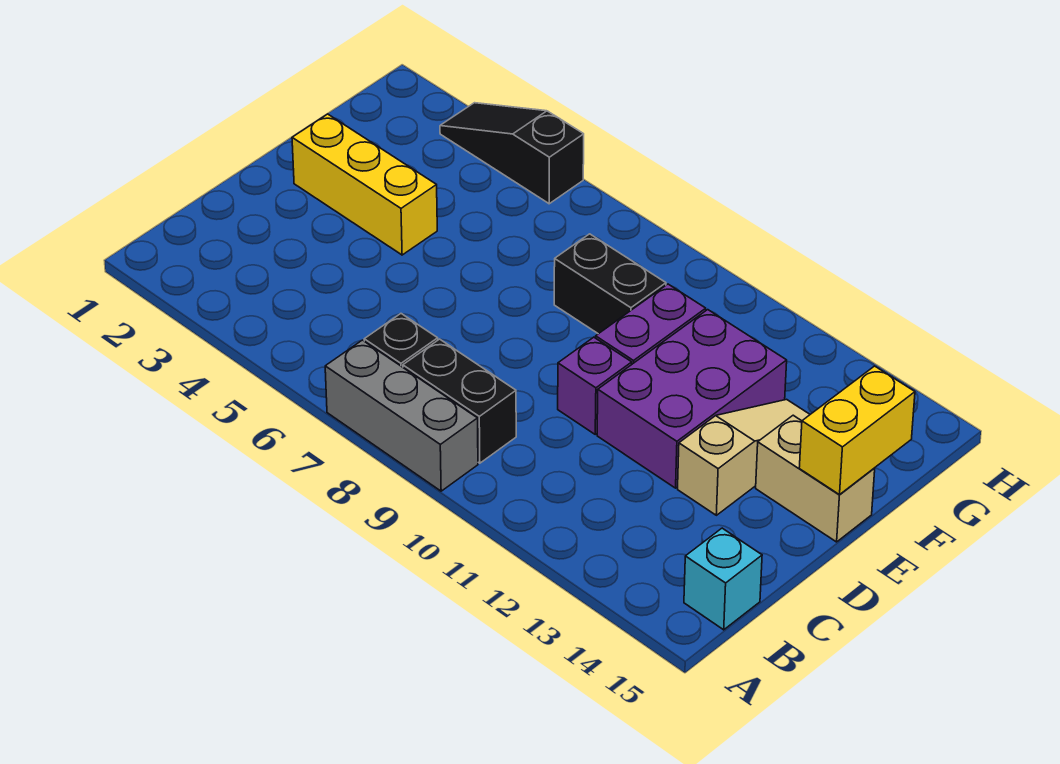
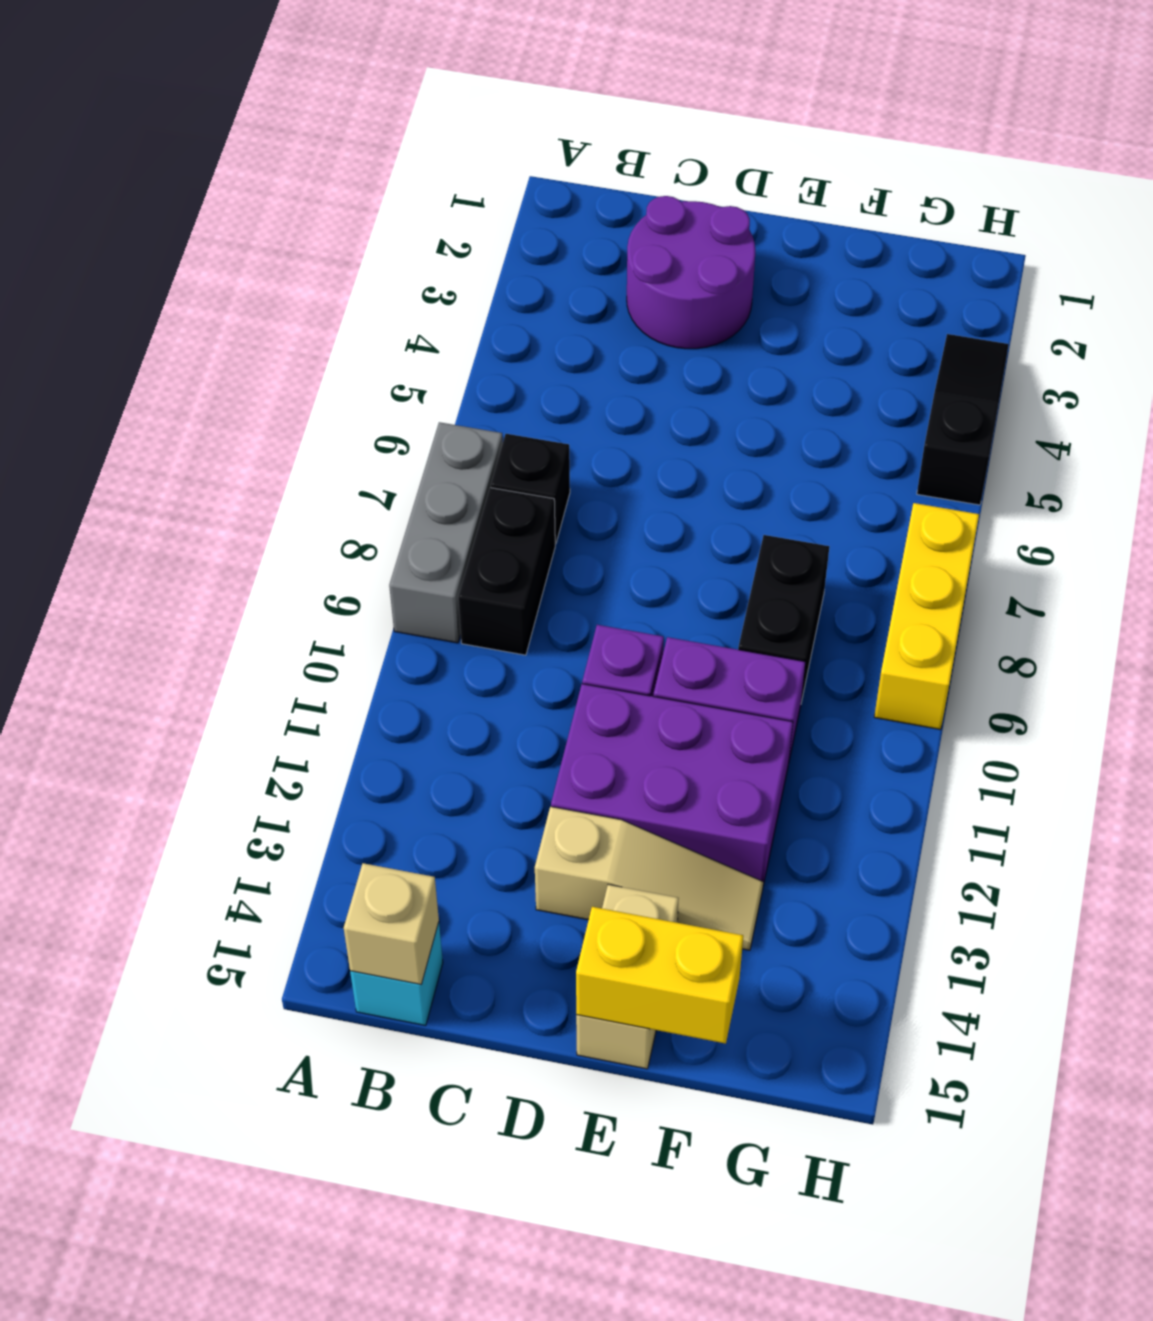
none -> tan brick B15 level 2
none -> purple round brick C2:D3 level 1
yellow brick E2:E4 level 1 -> yellow brick H7:H9 level 1

